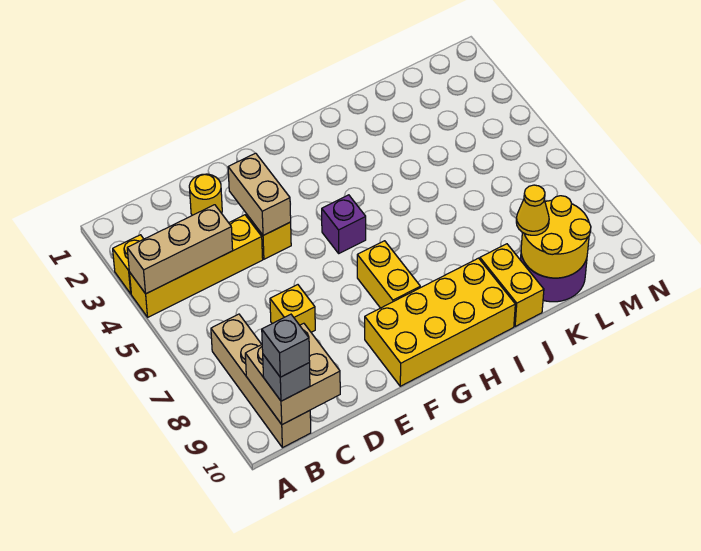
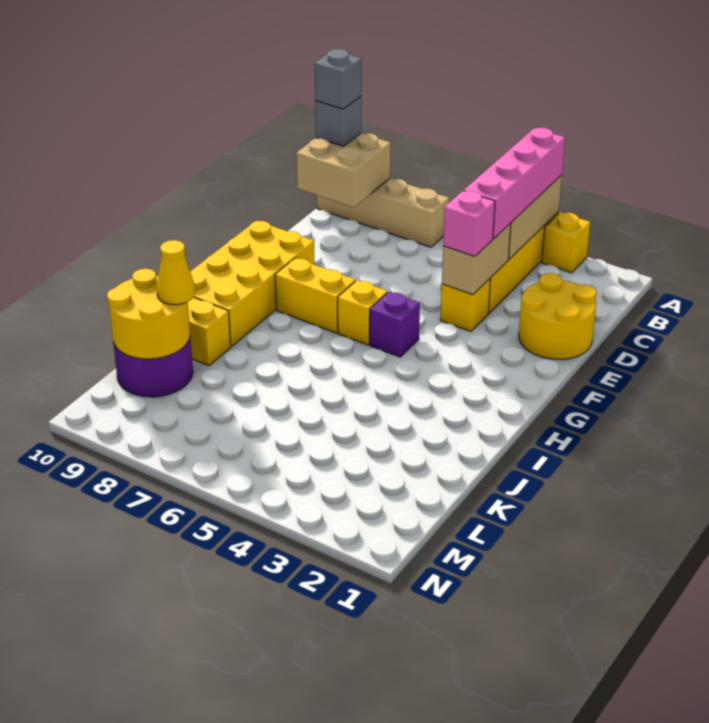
none -> pink brick A4:D4 level 3
yellow round brick D2 level 1 -> yellow round brick D1:E2 level 1
yellow brick D7 level 1 -> yellow brick G6 level 1
tan brick E3:E4 level 2 -> tan brick D4:E4 level 2
none -> pink brick E4 level 3

